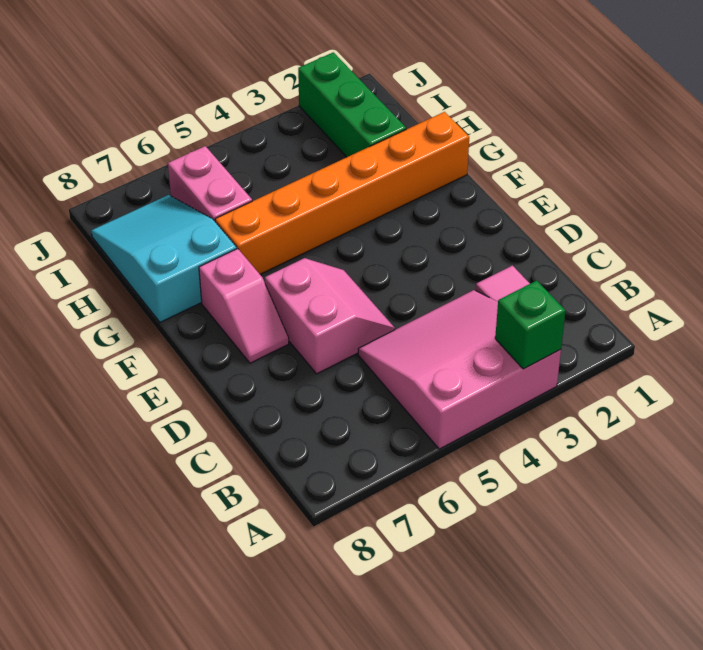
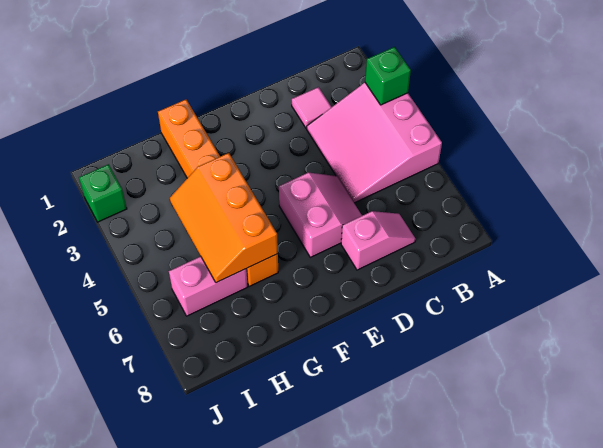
pink slope D5:E6 level 1 top 6 -> pink slope D5:E6 level 1 top E
pink slope E7:F7 level 1 top F -> pink slope C7:D7 level 1 top D
none -> orange slope G4:H6 level 2 top G
cyan slope G7:I8 level 1 top G -> none
green brick H2:J2 level 1 -> green brick J2 level 1

